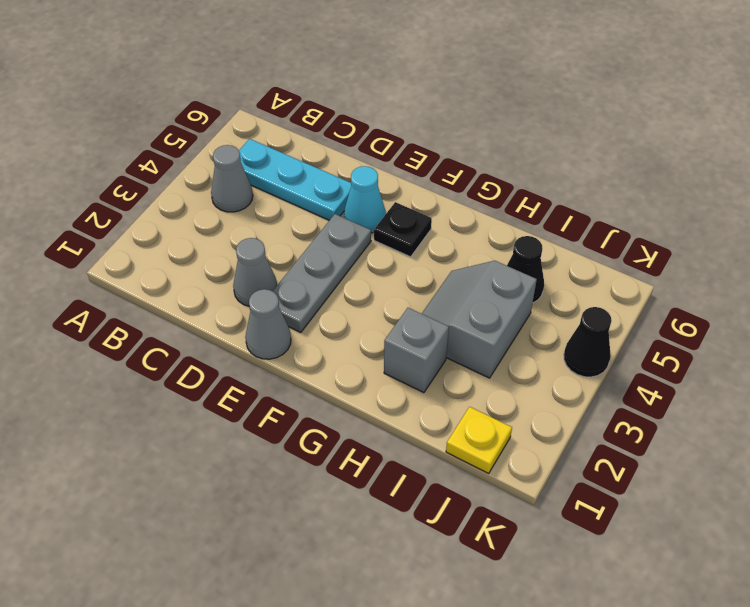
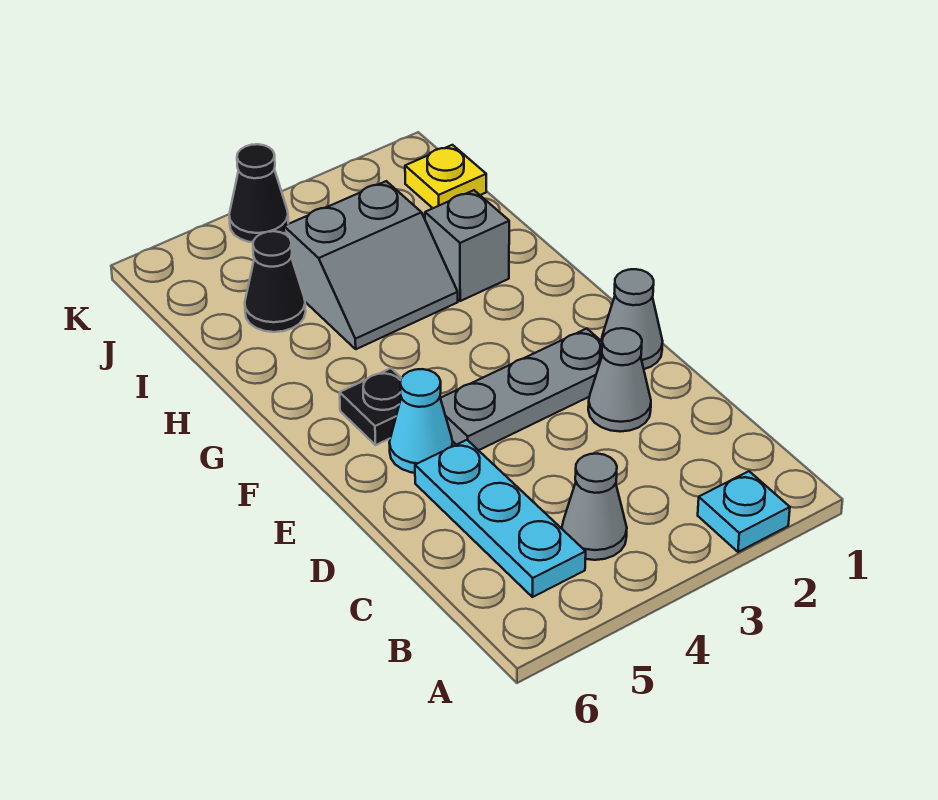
none -> cyan plate A2 level 1

